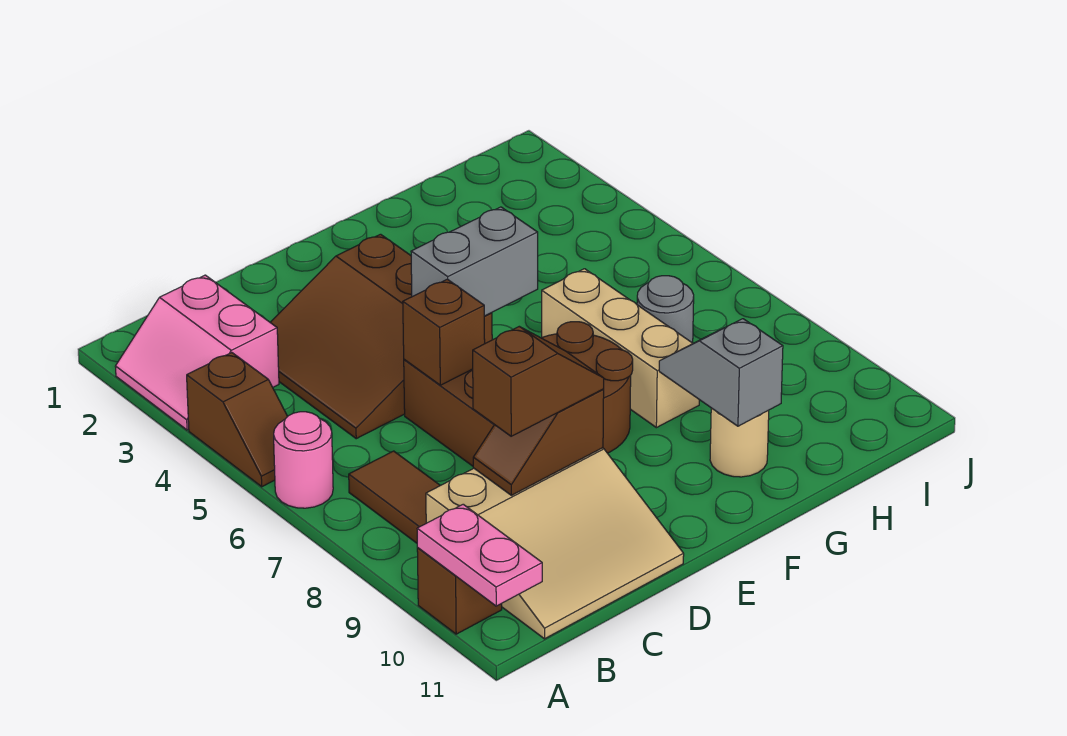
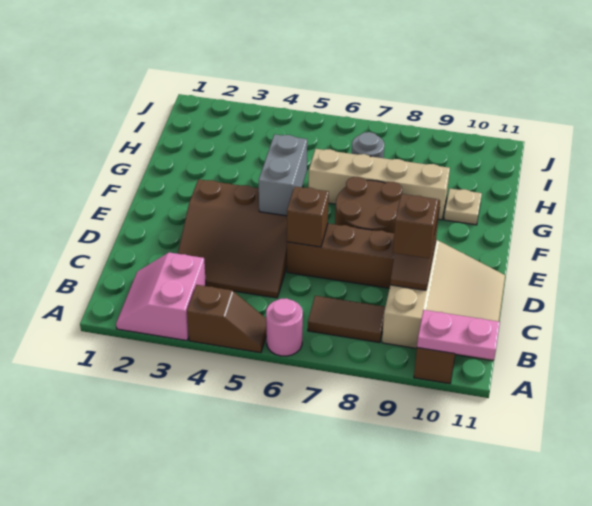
pink slope A2:B3 level 1 top B -> pink slope A2:B3 level 1 top 3
tan brick G6:G8 level 1 -> tan brick G6:G9 level 1
grey slope G9:G10 level 2 top 10 -> none
tan round brick G10 level 1 -> tan plate G10 level 1

